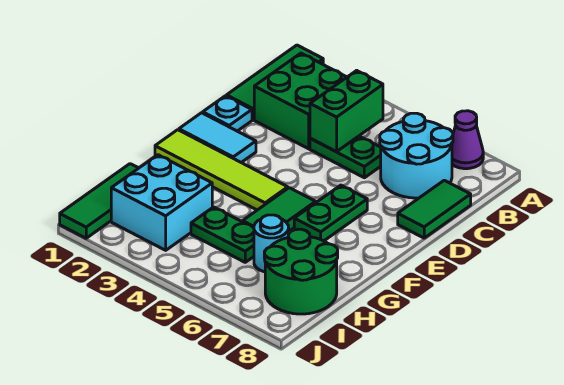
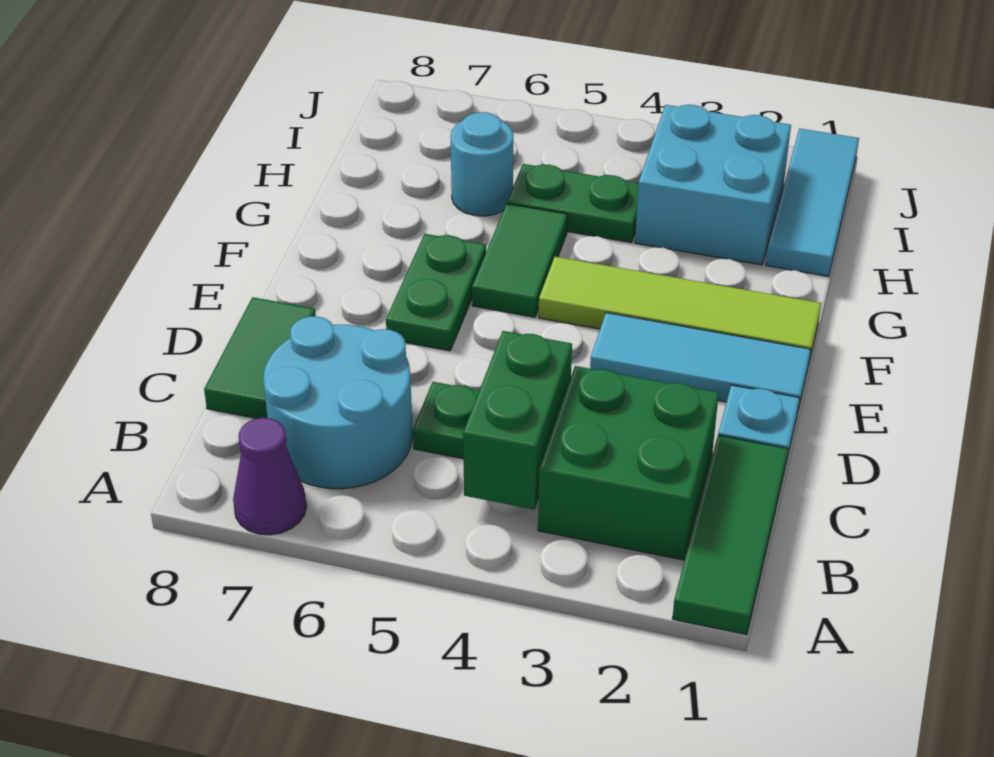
cyan tile E1:E2 level 1 -> cyan tile E1:E3 level 1
green tile H1:J1 level 1 -> cyan tile H1:J1 level 1
green round brick H7:I8 level 1 -> none

